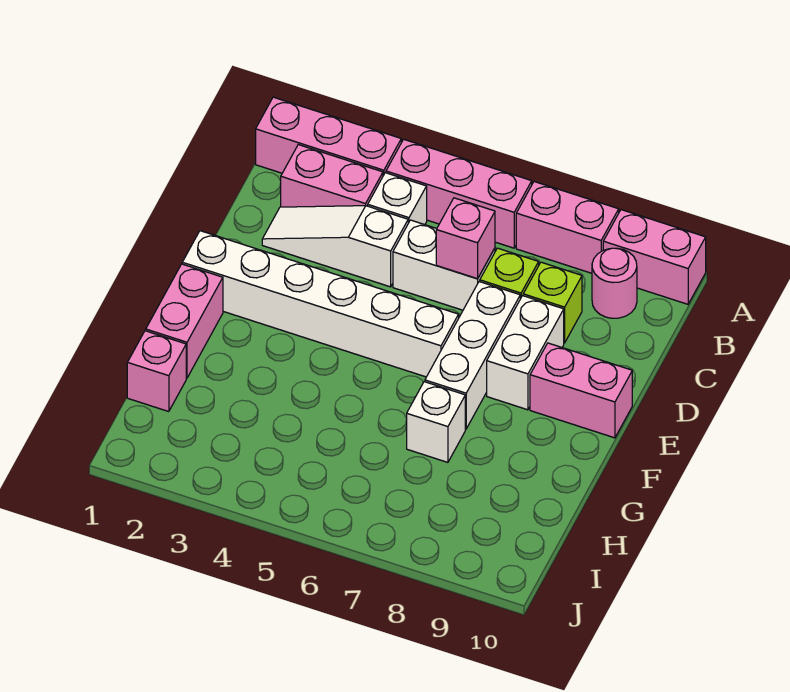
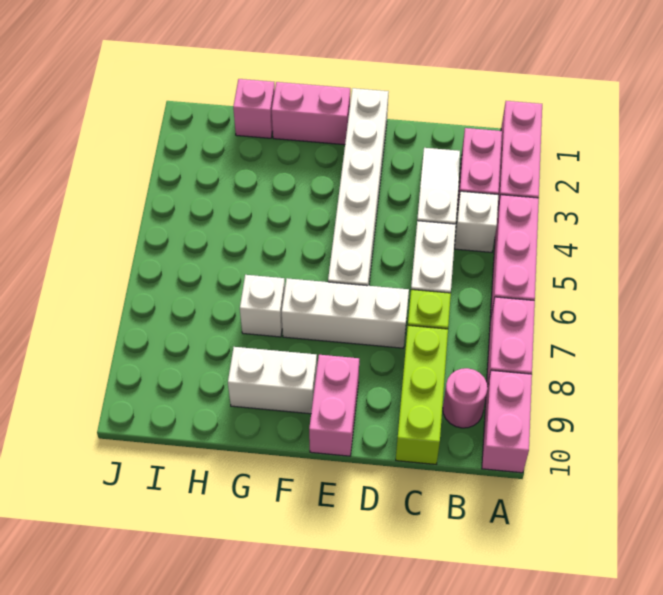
pink brick C6 level 2 -> none
lime brick C8 level 1 -> lime brick C8:C10 level 1
white brick D8:E8 level 1 -> white brick F9:G9 level 1

